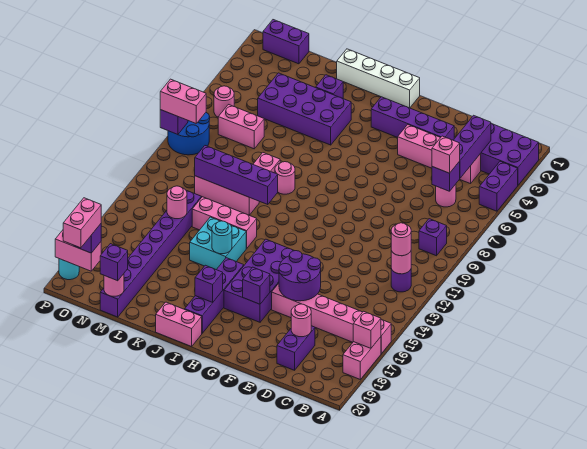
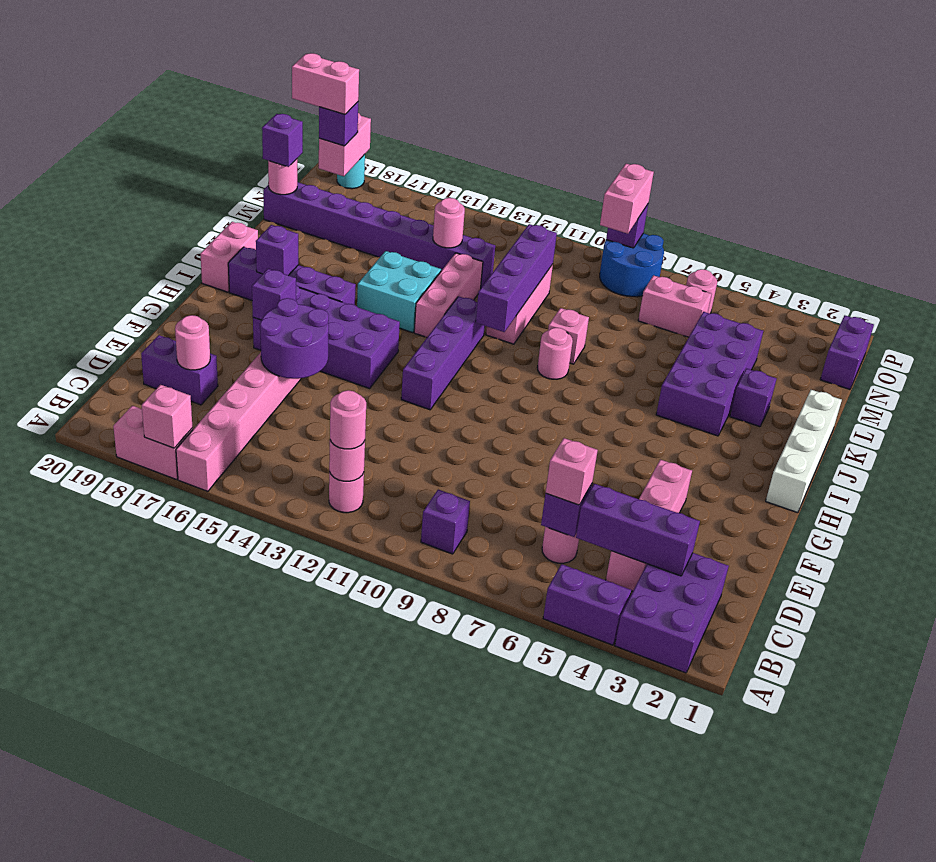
purple round brick B12 level 1 -> pink round brick B12 level 1
purple brick E3:H3 level 1 -> purple brick G12:J12 level 1
cyan round brick J15 level 2 -> none
pink brick M7:N7 level 1 -> pink brick N6:N7 level 1

